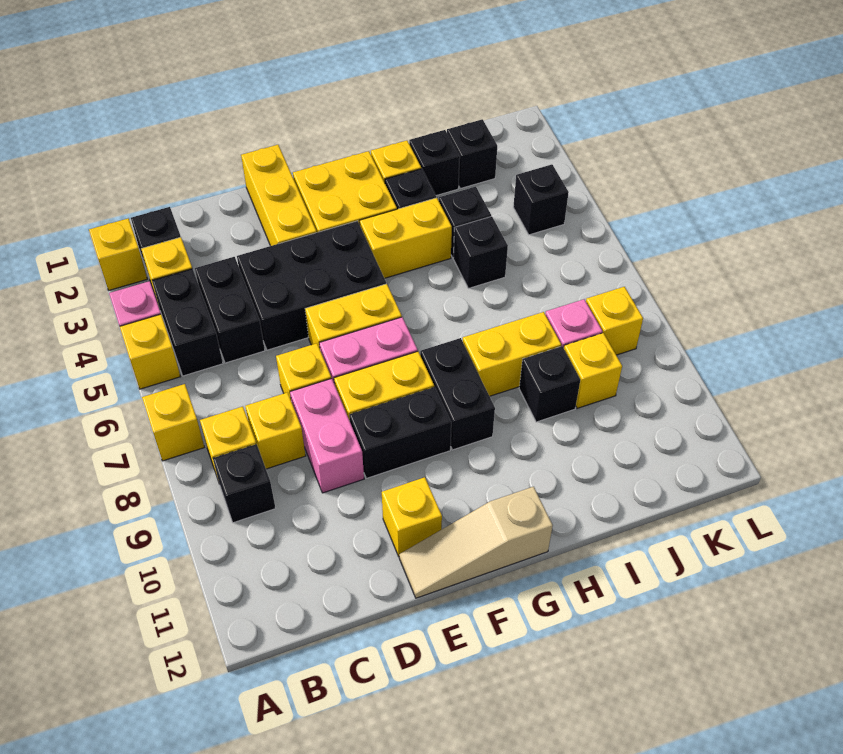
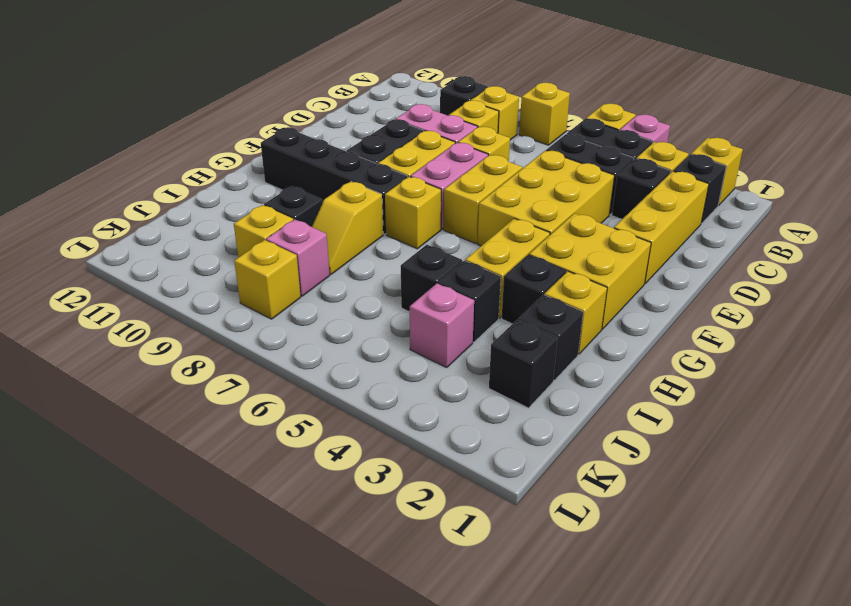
black brick D4:F5 level 1 -> yellow brick D4:F5 level 1
yellow brick E1:E3 level 1 -> yellow brick C2:E2 level 1
yellow brick E11 level 1 -> yellow brick G7 level 1
tan slope E12:G12 level 1 top G -> none
black brick G8:G9 level 1 -> black brick G8:G11 level 1
yellow brick H8:I8 level 1 -> yellow slope H8:I8 level 1 top H
none -> pink brick J4 level 1
black brick K4 level 1 -> black brick C3 level 1

